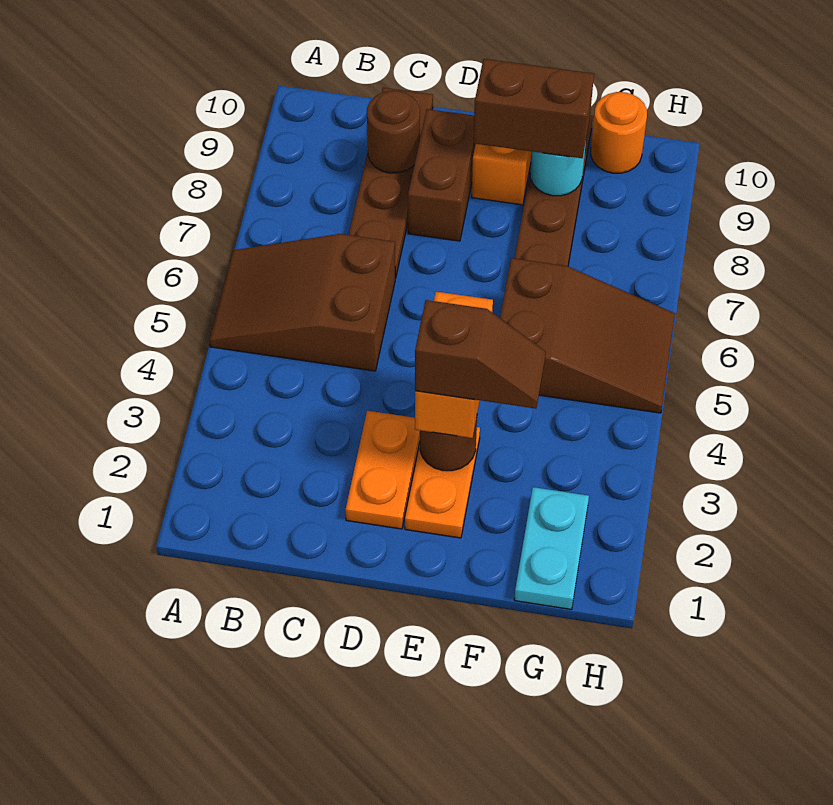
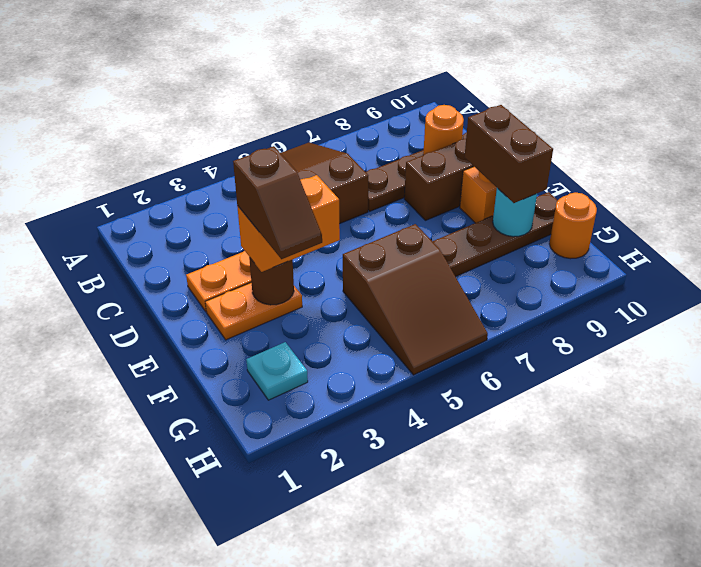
brown round brick C9 level 2 -> orange round brick C9 level 2
cyan plate G1:G2 level 1 -> cyan plate G2 level 1

